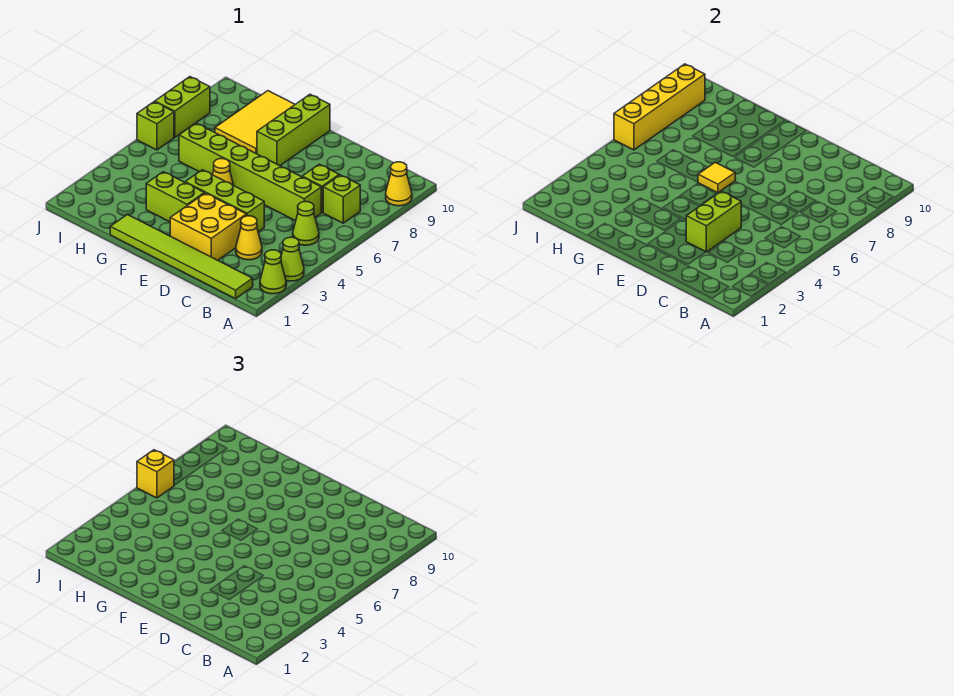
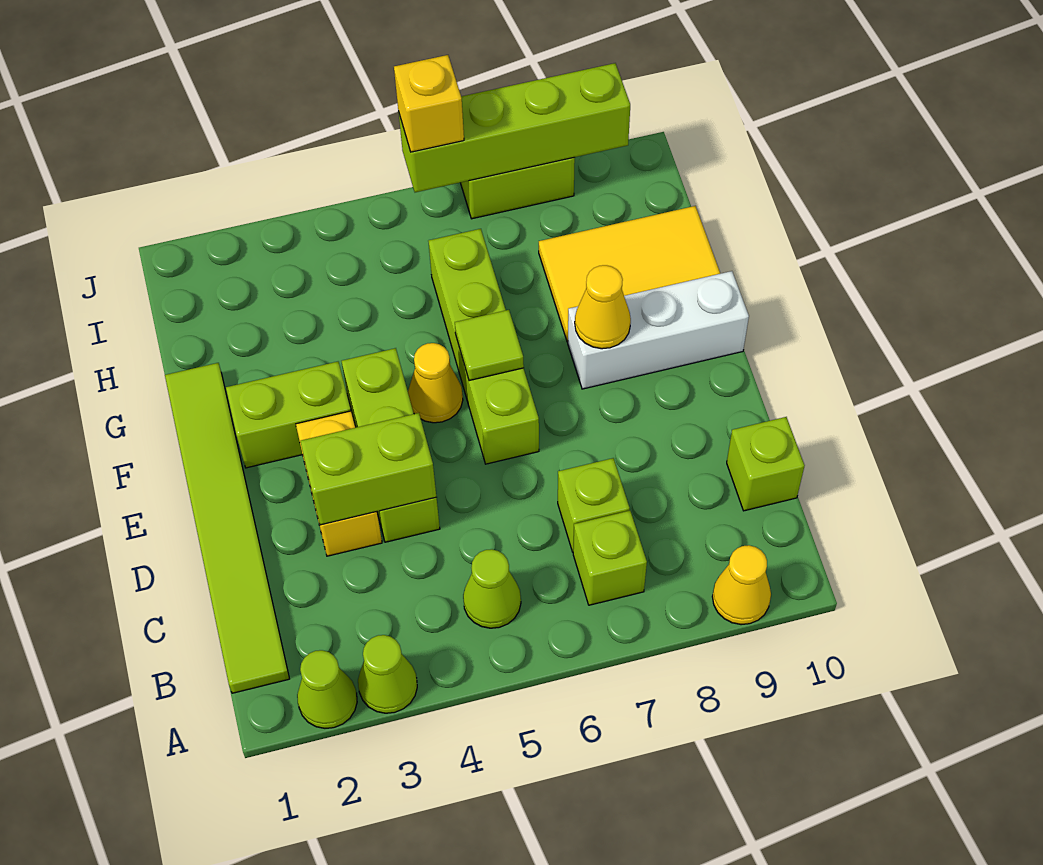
yellow cone C3 level 1 -> yellow cone F8 level 2
lime brick C6:H6 level 1 -> lime brick E6:H6 level 1
yellow brick D2:E3 level 1 -> yellow brick D3:E3 level 1
lime brick F3:G3 level 1 -> lime brick F2:F3 level 1
yellow tile F6 level 2 -> lime tile F6 level 2
lime brick F8:F10 level 1 -> white brick F8:F10 level 1
lime brick J6 level 1 -> lime brick C10 level 1
yellow brick J6:J9 level 2 -> lime brick J6:J9 level 2

